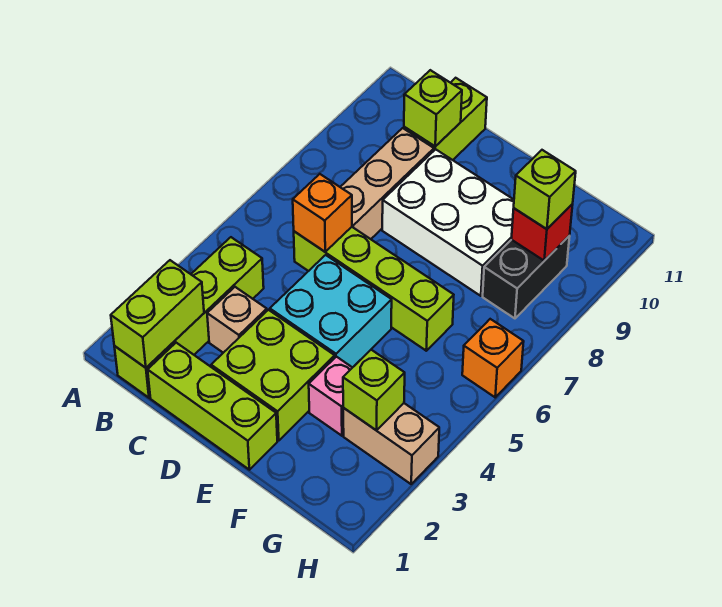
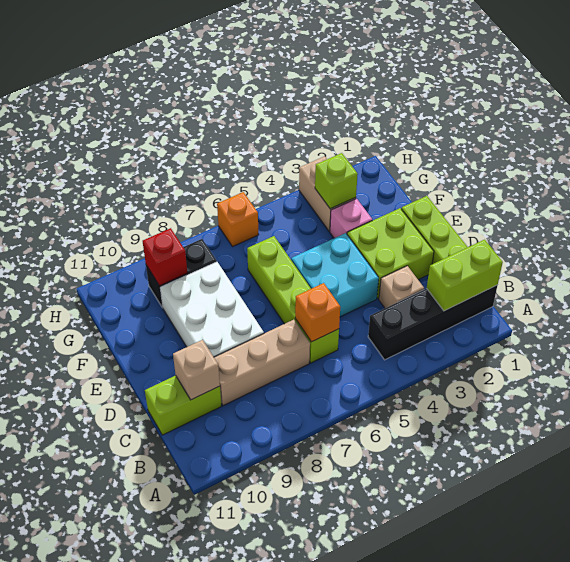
lime brick B1:B4 level 1 -> black brick B1:B4 level 1
lime brick C10 level 2 -> tan brick C10 level 2
lime brick G9 level 3 -> none

